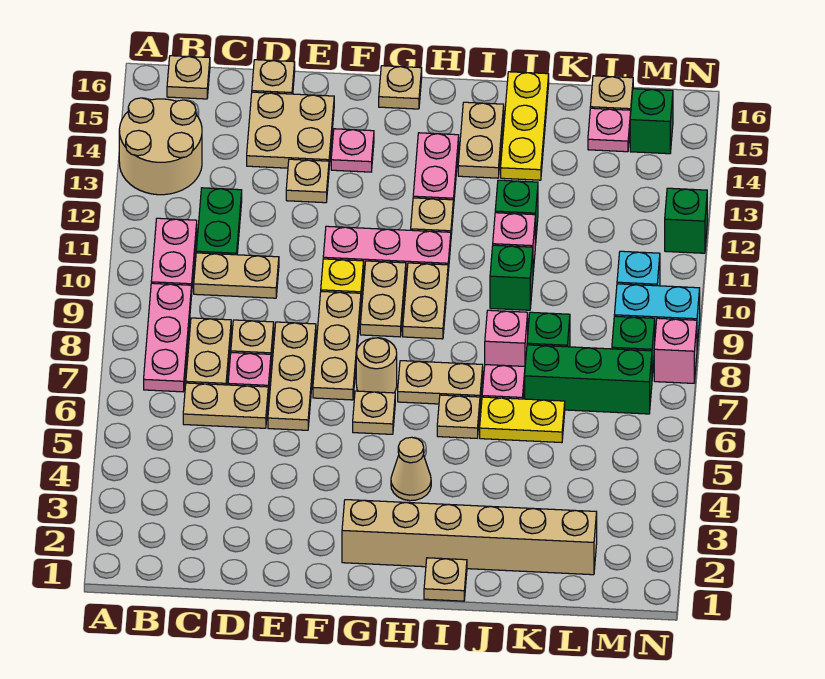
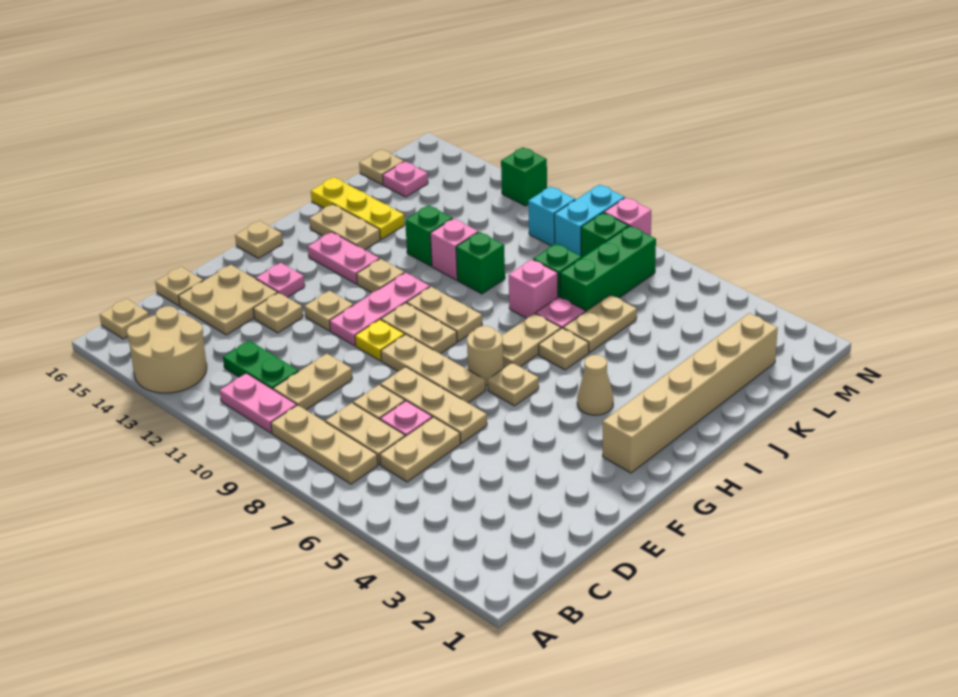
pink plate B7:B9 level 1 -> tan plate B7:B9 level 1
tan plate I1 level 1 -> tan plate F12 level 1
yellow plate J6:K6 level 1 -> tan plate J6:K6 level 1
green brick M15 level 1 -> none

